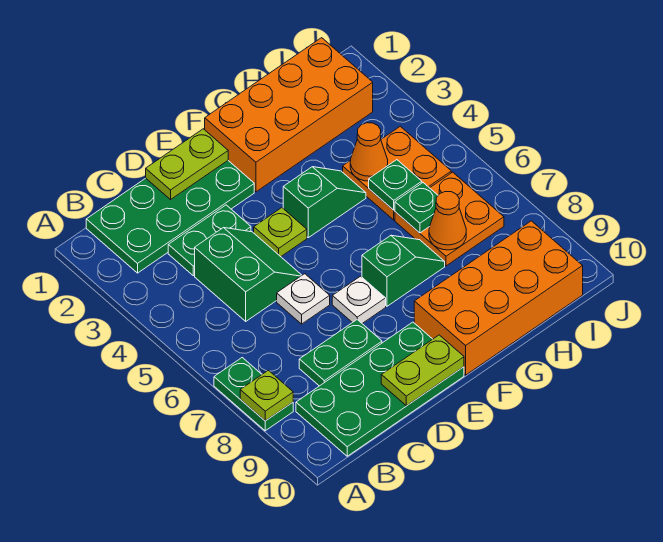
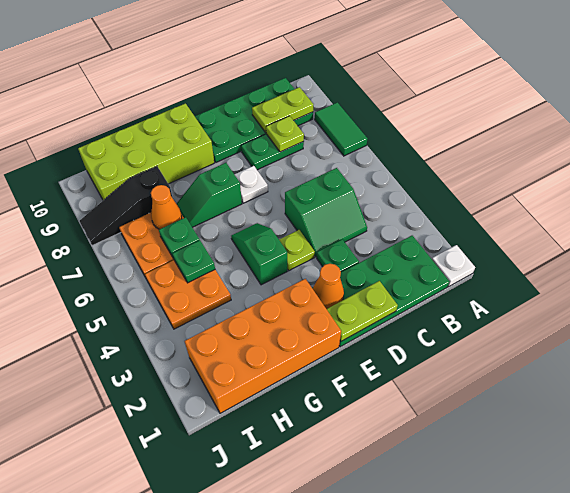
green plate A7:A8 level 1 -> green tile A7:A8 level 1
lime plate A8 level 2 -> lime plate C8 level 2
green plate C3:D3 level 1 -> green plate D3 level 1
green slope C4:D5 level 1 top C -> green slope C4:D5 level 1 top 5
white plate D6 level 1 -> white plate A1 level 1
lime plate D10:E10 level 2 -> lime plate B9:C9 level 2
green slope F4:G4 level 1 top F -> green slope F4:F5 level 1 top 4
orange brick F9:I10 level 1 -> lime brick F9:I10 level 1
orange cone H4 level 2 -> orange cone E2 level 2
none -> black slope H8:J8 level 1 top H

